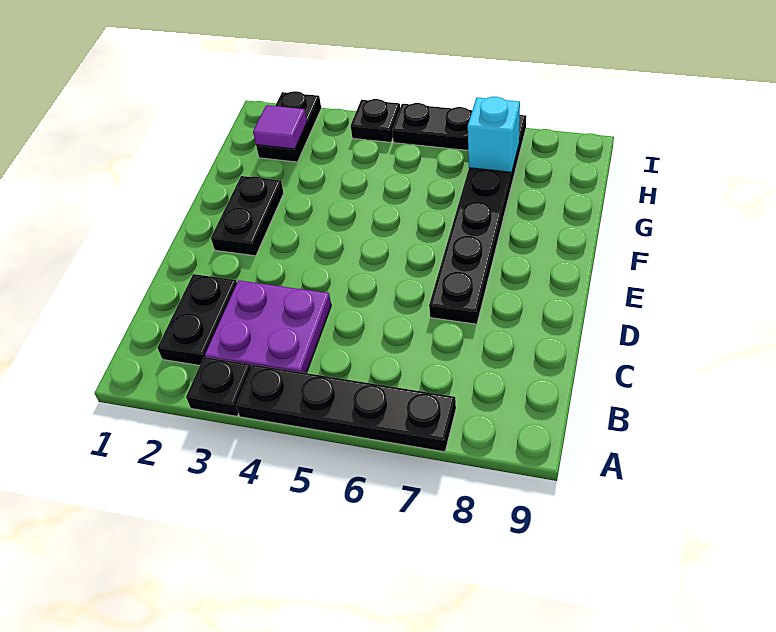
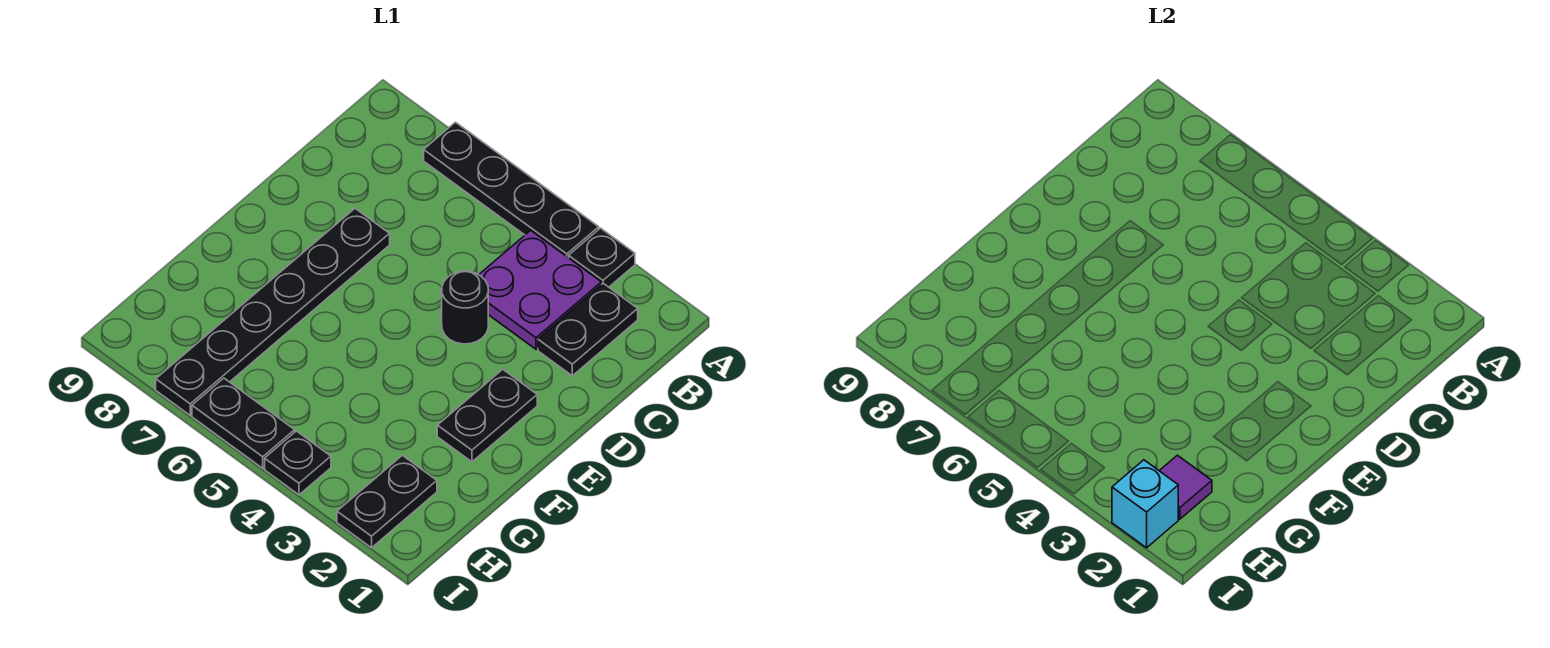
none -> black round brick D4 level 1
cyan brick H7 level 2 -> cyan brick I2 level 2

